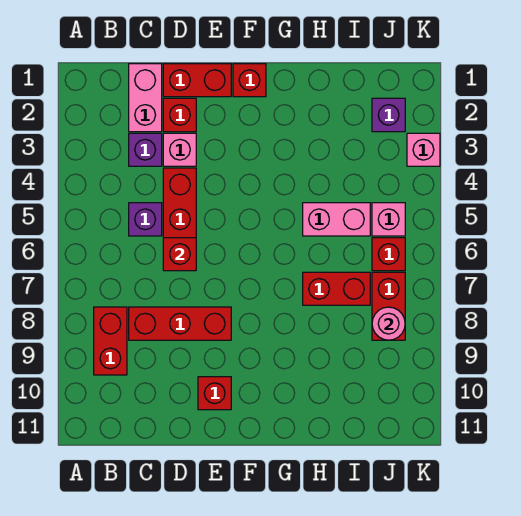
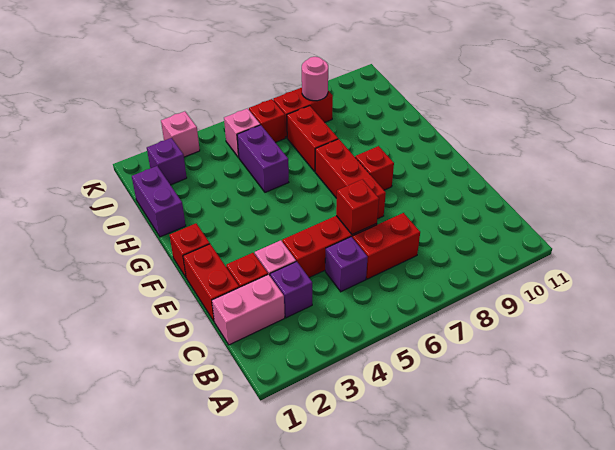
red brick B8:B9 level 1 -> red brick C6:C7 level 1
red brick C8:E8 level 1 -> red brick E7:G7 level 1
red brick E10 level 1 -> red brick F8 level 1
none -> purple brick H1:I1 level 1
pink brick H5:I5 level 1 -> purple brick H5:I5 level 1

